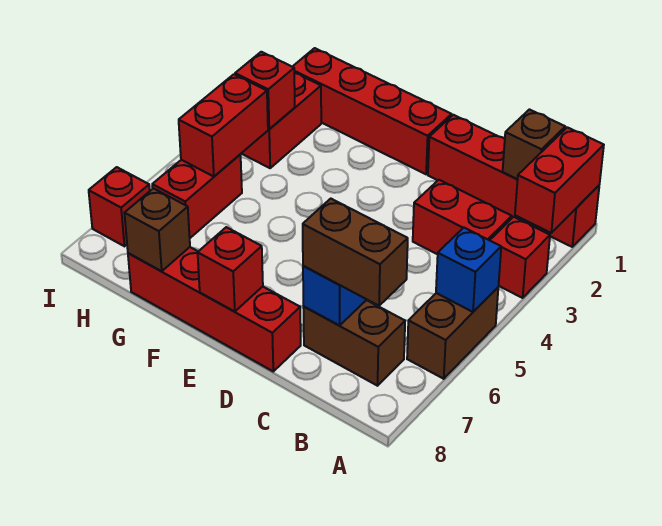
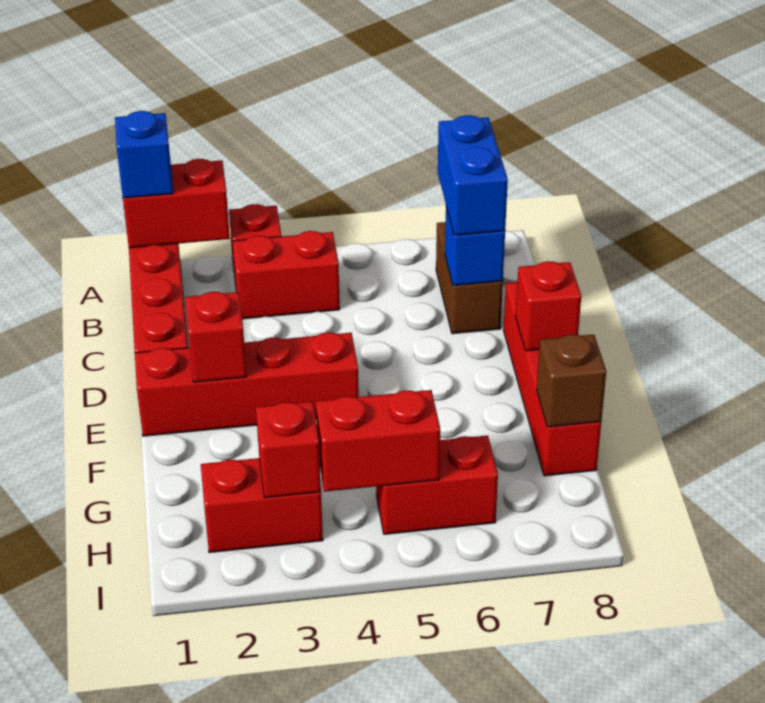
brown brick A5:A6 level 1 -> none
blue brick A5 level 2 -> blue brick A1 level 3
brown brick B1 level 2 -> none
red brick B3:C3 level 1 -> red brick B3:B4 level 1
brown brick B7:C7 level 3 -> blue brick B7:C7 level 3
red brick E1:H1 level 1 -> red brick E1:E4 level 1
red brick I7 level 1 -> red brick E2 level 2

